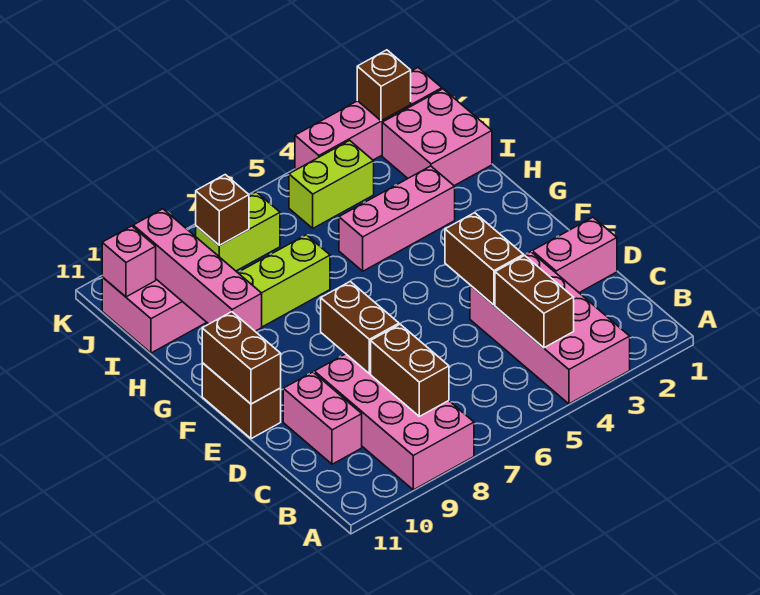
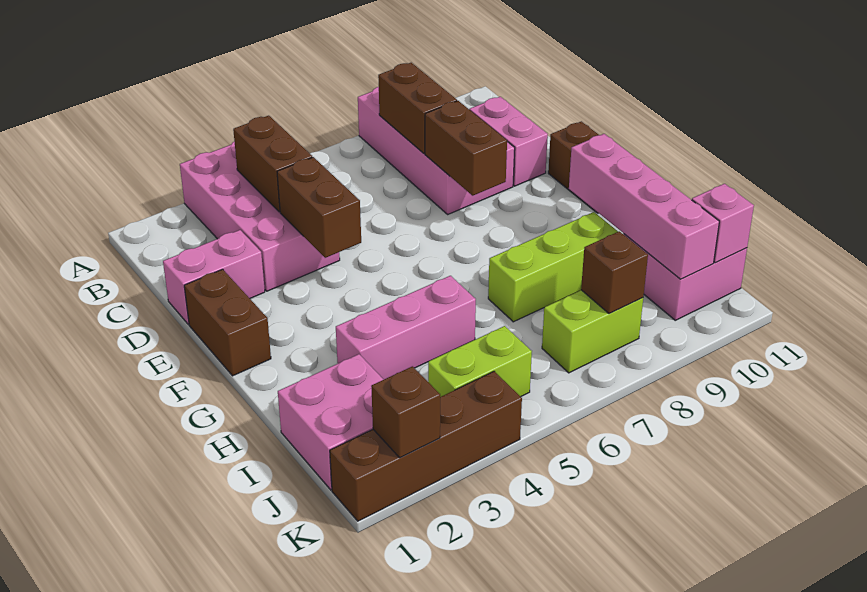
brown brick E11:F11 level 2 -> brown brick E1:F1 level 1
pink brick K1:K4 level 1 -> brown brick K1:K4 level 1

